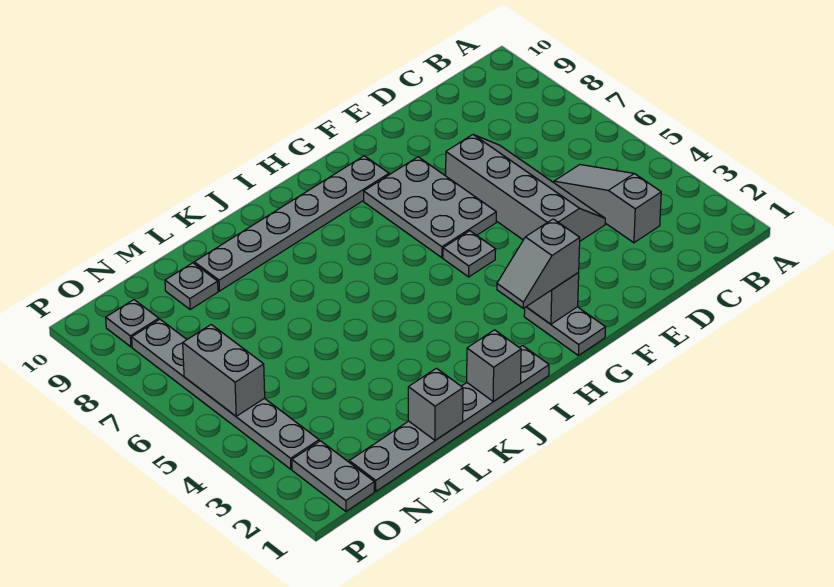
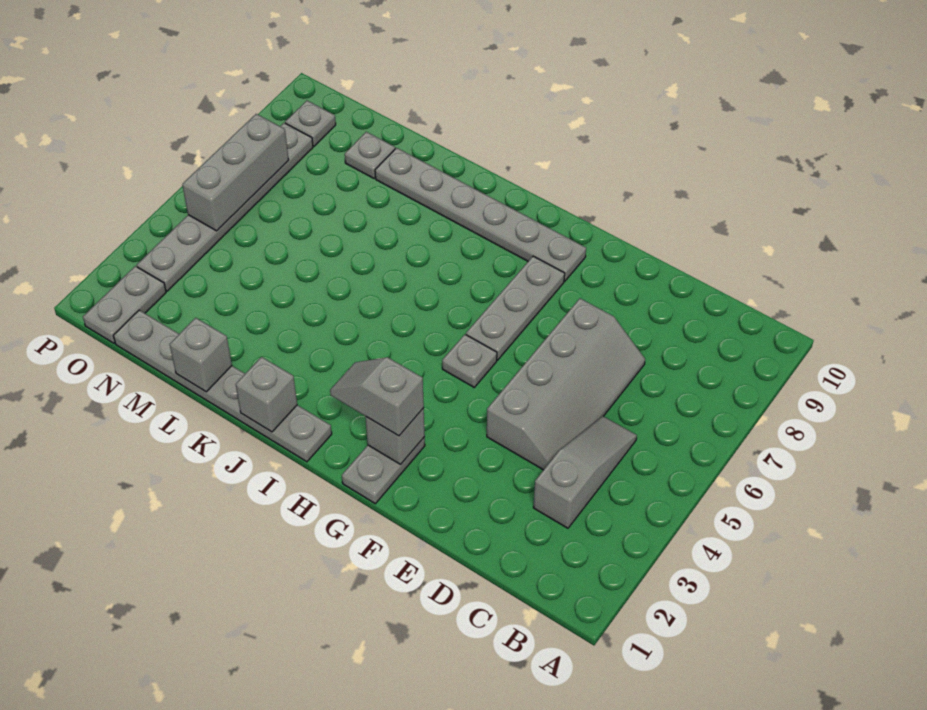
grey plate F6:G8 level 1 -> grey plate G6:G8 level 1
grey brick O5:O6 level 2 -> grey brick O5:O7 level 2

